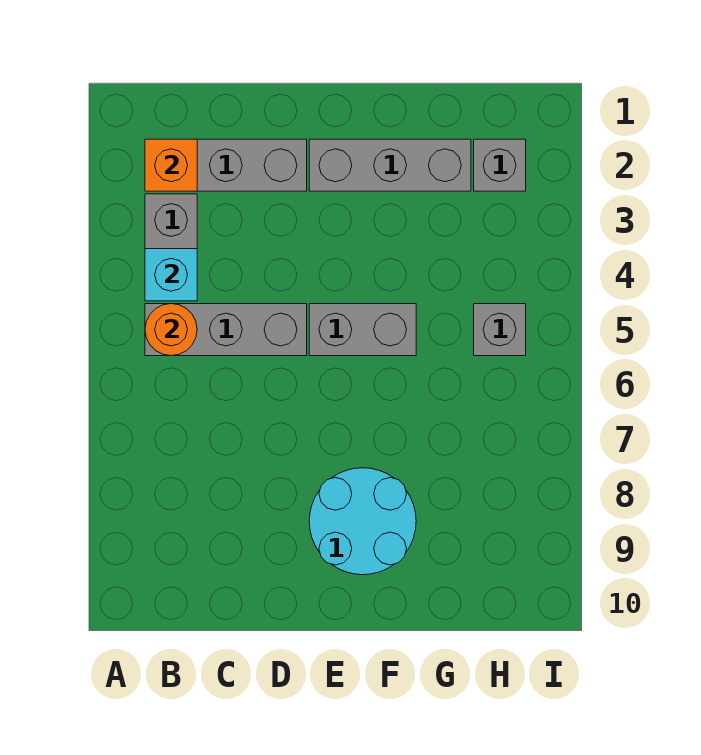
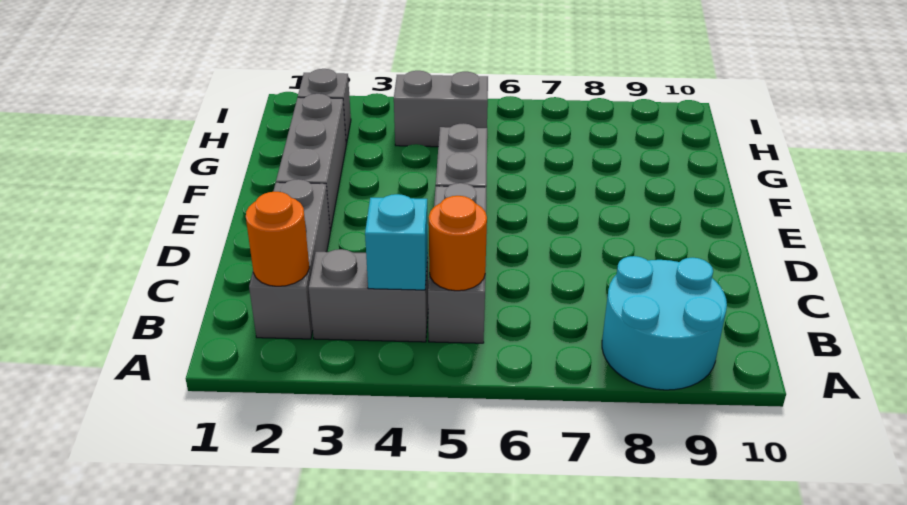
orange brick B2 level 2 -> orange round brick B2 level 2
cyan round brick E8:F9 level 1 -> cyan round brick A8:B9 level 1
grey brick H5 level 1 -> grey brick H4:H5 level 1

